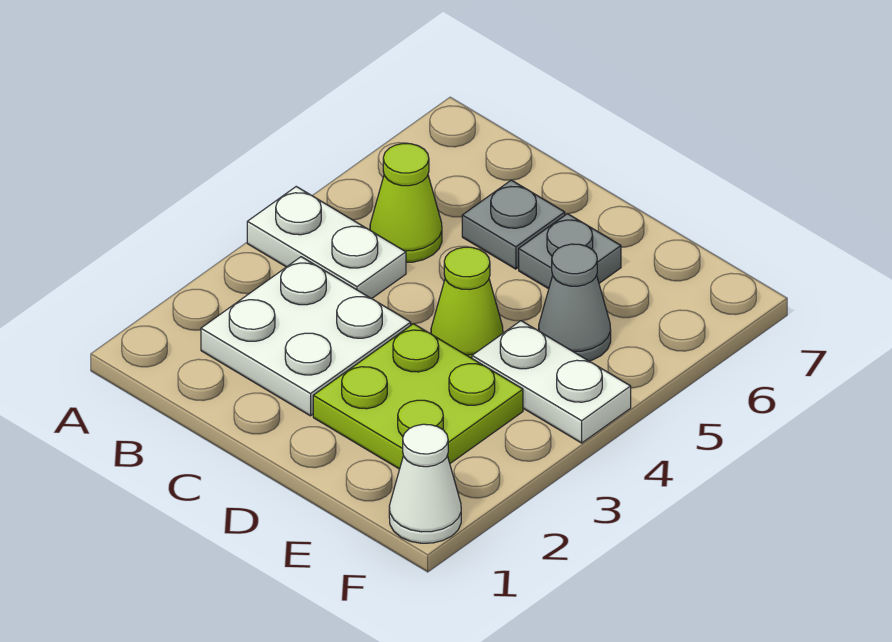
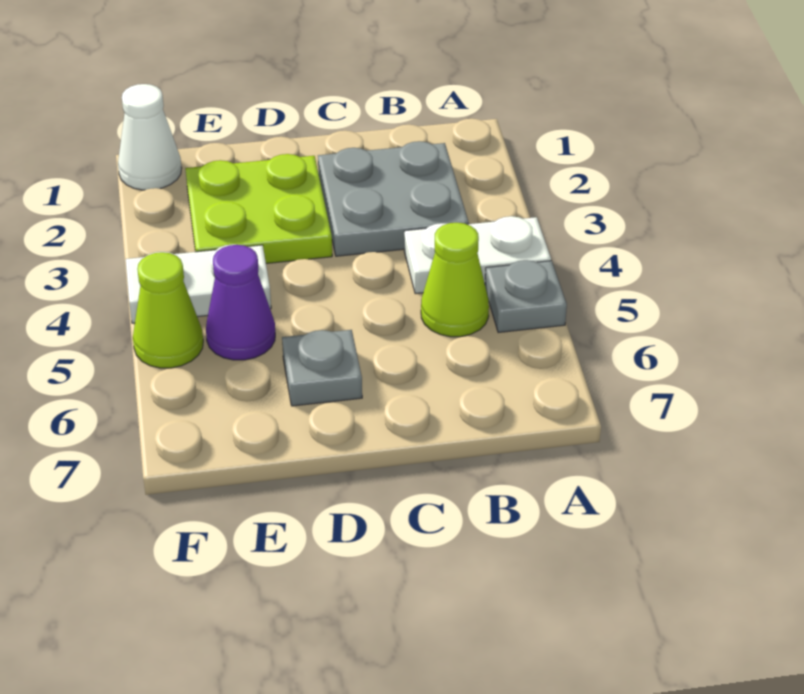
white plate B2:C3 level 1 -> grey plate B2:C3 level 1
grey plate C6 level 1 -> grey plate A5 level 1
lime cone D4 level 1 -> lime cone F5 level 1
grey cone E5 level 1 -> purple cone E5 level 1

